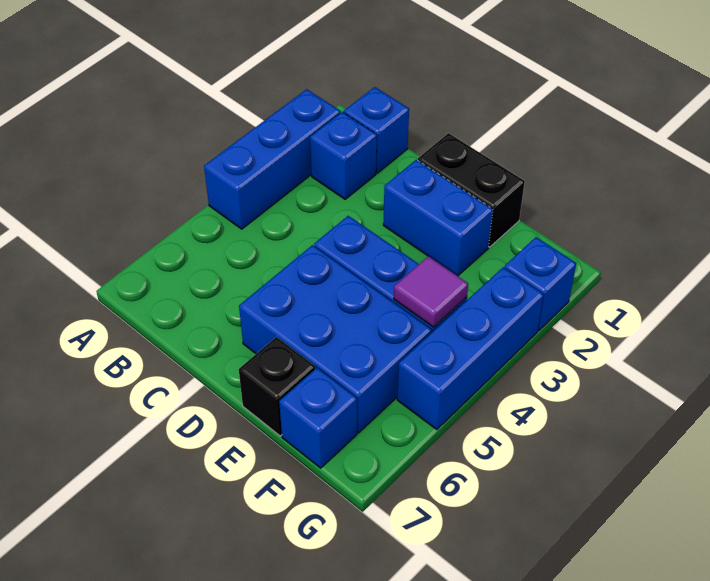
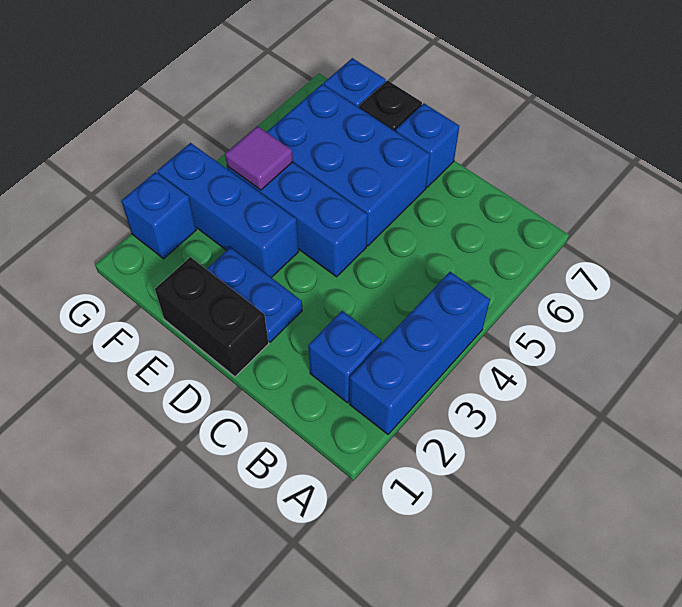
blue brick B1 level 1 -> blue brick D7 level 1
blue brick D2:E2 level 1 -> blue plate D2:E2 level 1
blue brick G3:G5 level 1 -> blue brick E3:G3 level 1

